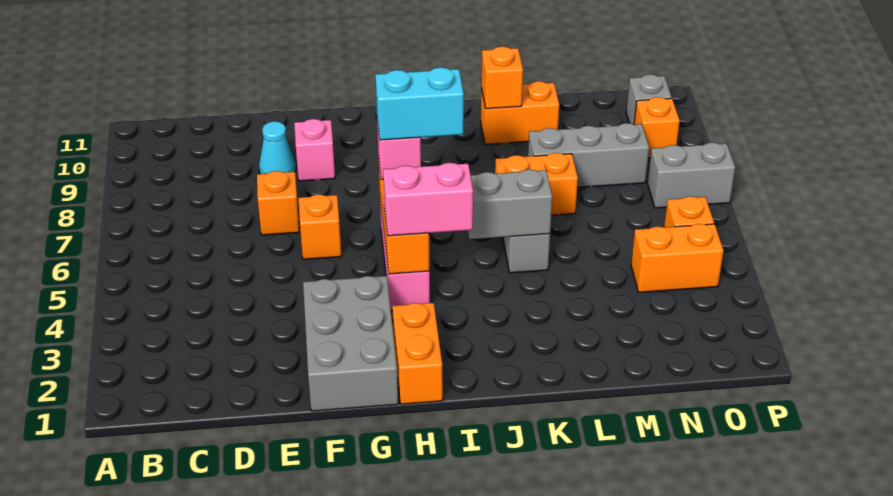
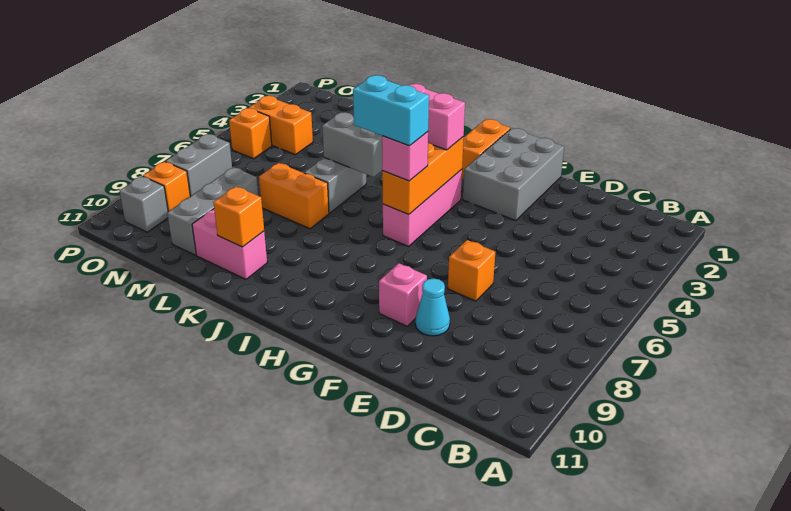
orange brick F6 level 1 -> none
orange brick K10:L10 level 1 -> pink brick K10:L10 level 1
grey brick L8:N8 level 1 -> grey brick M8:M10 level 1
grey brick O7:P7 level 1 -> grey brick O7:O8 level 1

